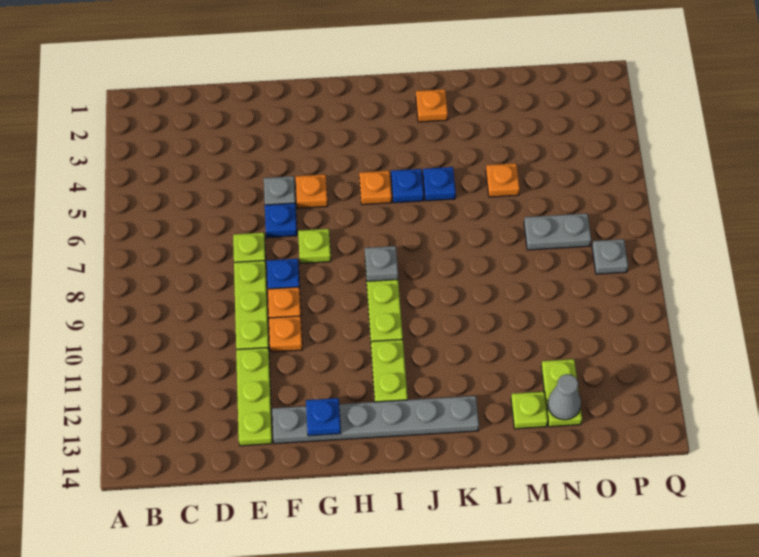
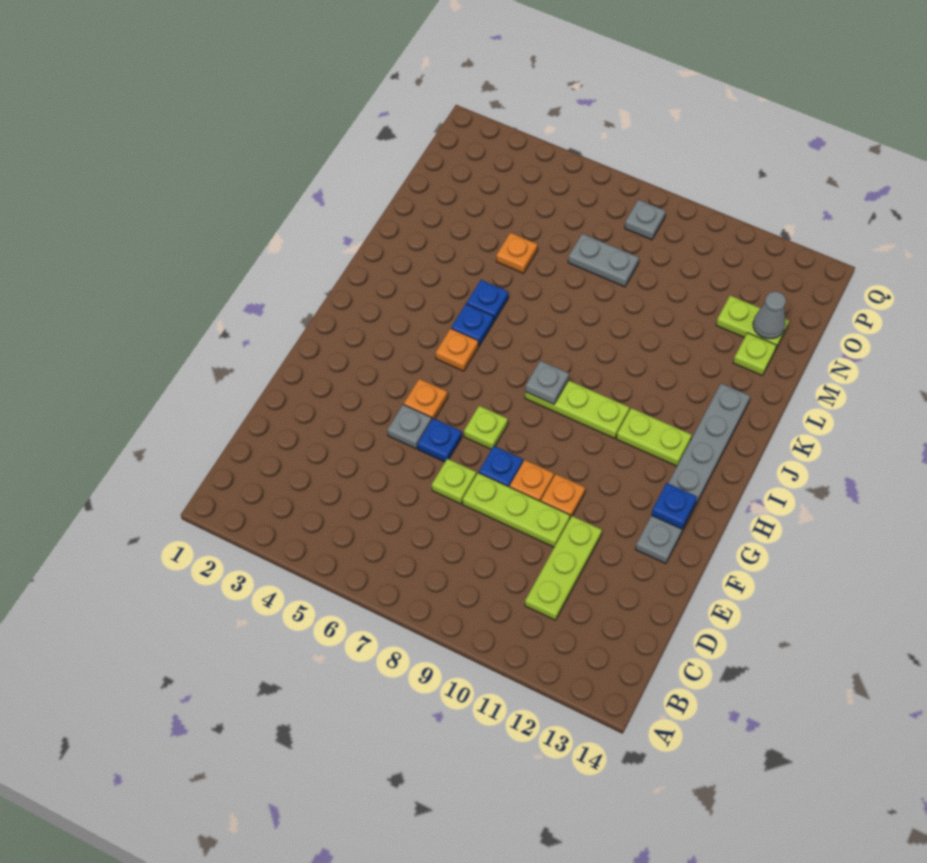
lime plate E11:E13 level 1 -> lime plate C11:E11 level 1
orange plate K2 level 1 -> none
grey plate N7:O7 level 1 -> grey plate N7:N8 level 1

